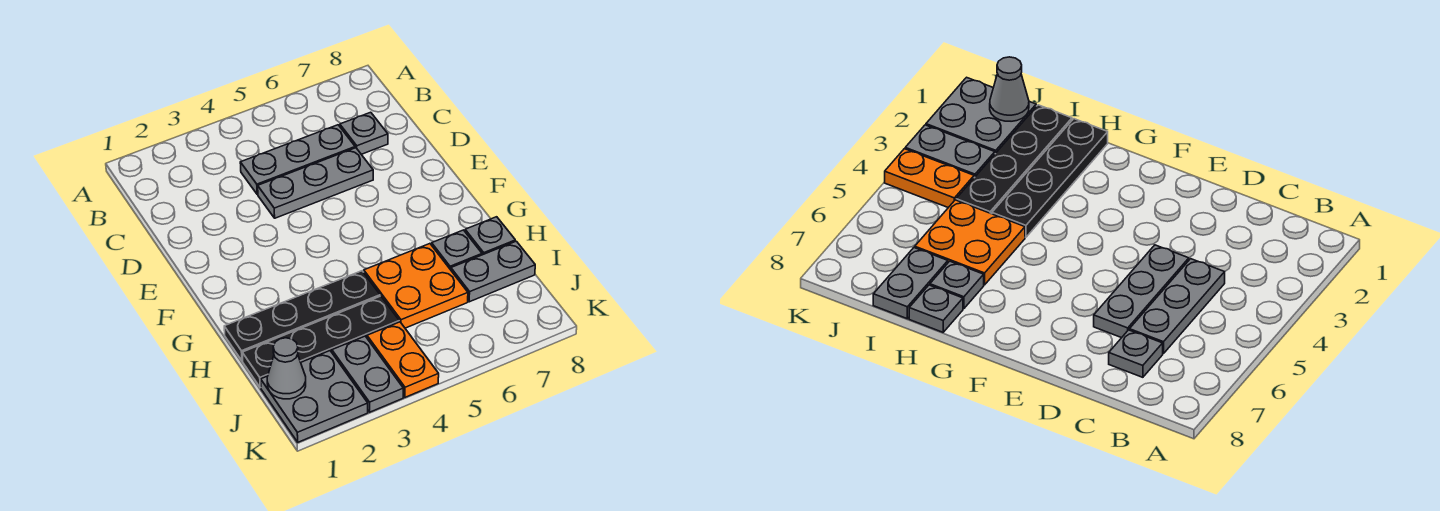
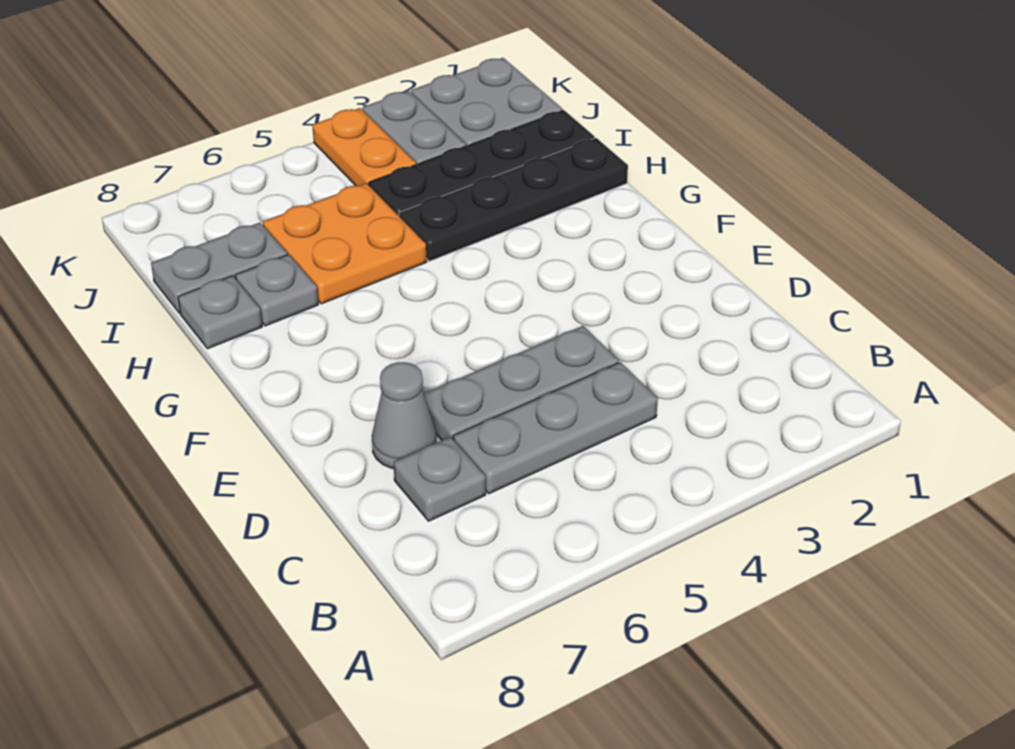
grey cone J1 level 2 -> grey cone D7 level 1

